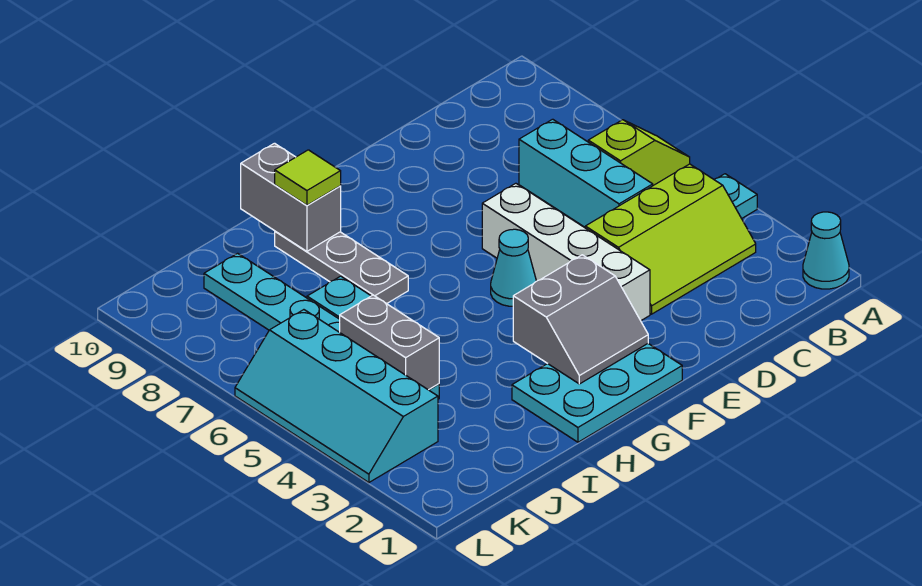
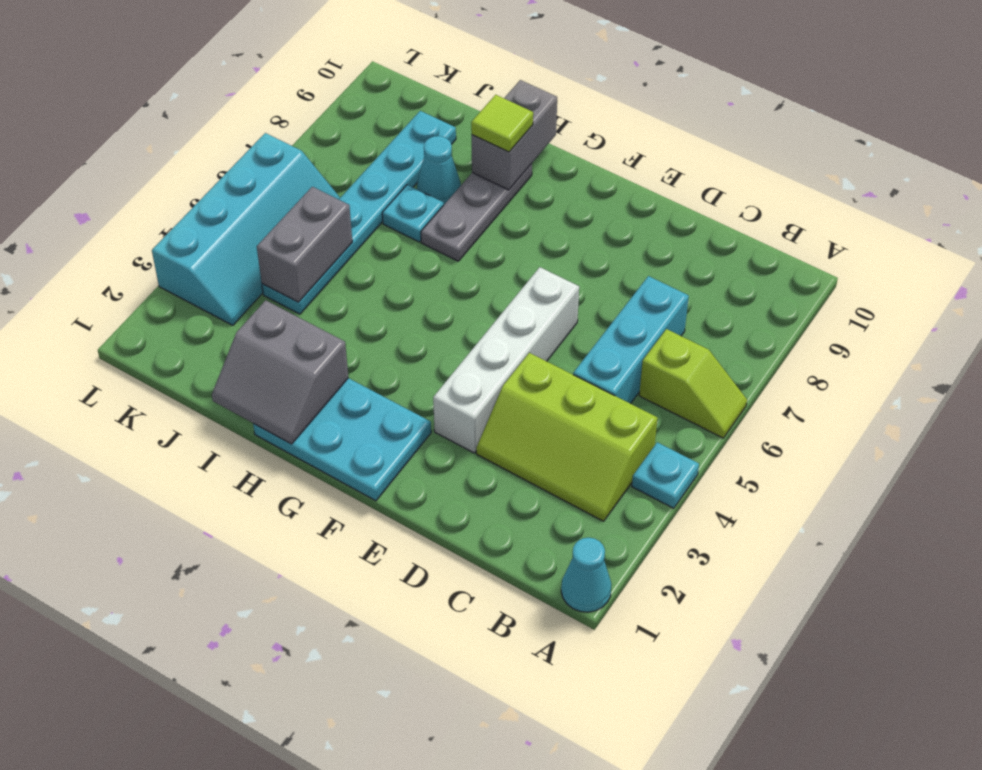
grey slope F2:G3 level 2 top 3 -> grey slope H1:I2 level 2 top 2
cyan cone F5 level 1 -> cyan cone I8 level 1
cyan slope K3:L6 level 1 top K -> cyan slope K3:L6 level 1 top L

